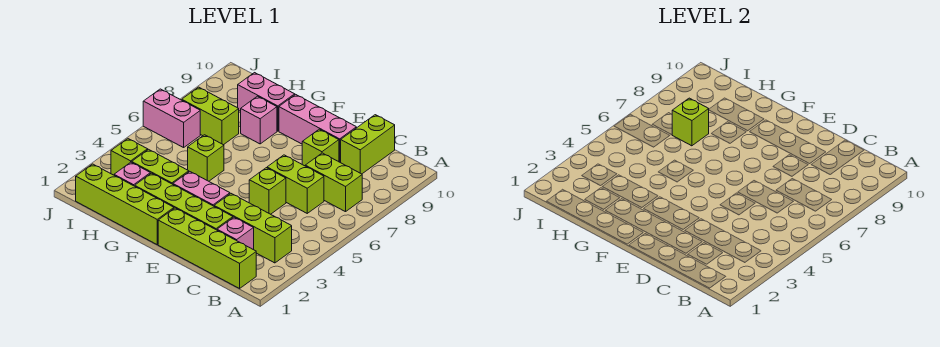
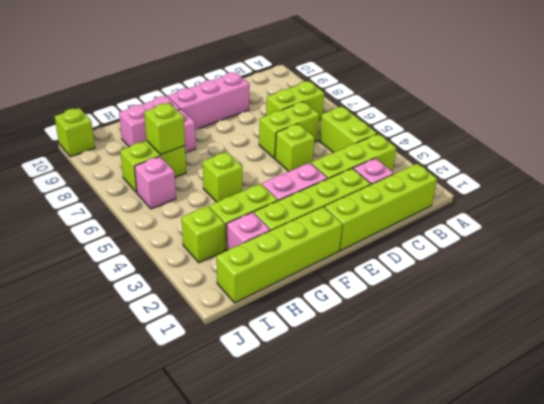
lime brick C9:C10 level 1 -> lime brick B4:B5 level 1
lime brick D8 level 1 -> lime brick J10 level 1
pink brick I6:J6 level 1 -> pink brick I6 level 1

